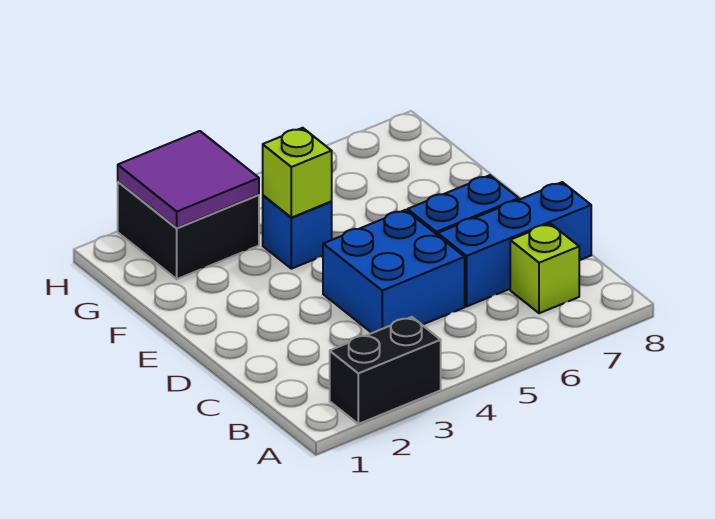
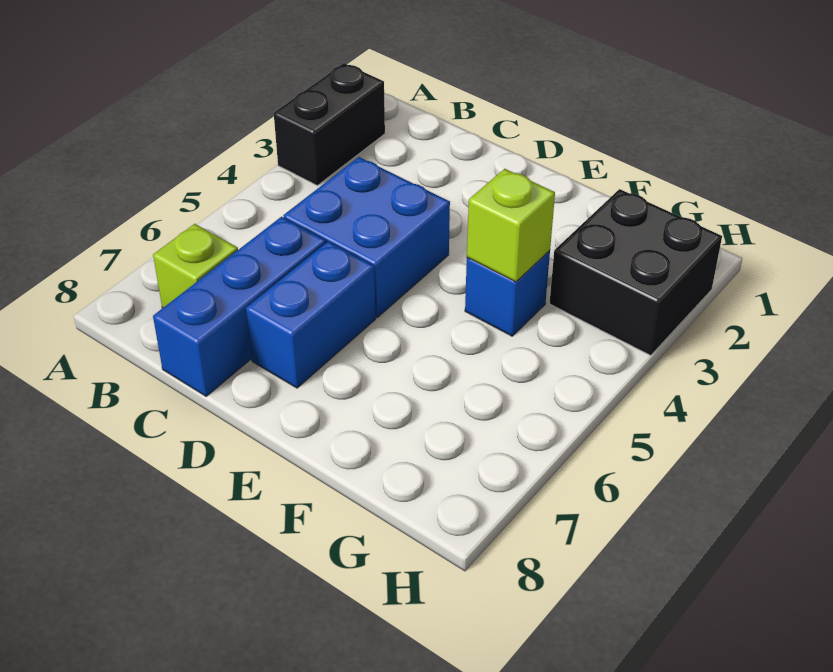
purple tile G2:H3 level 2 -> none

